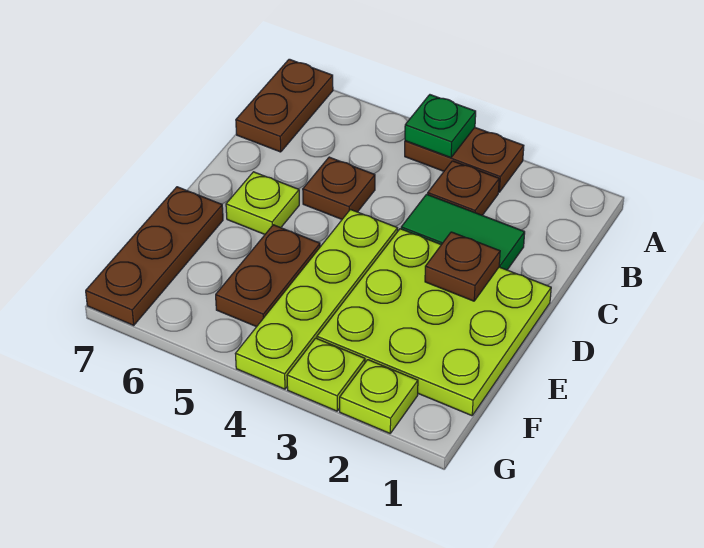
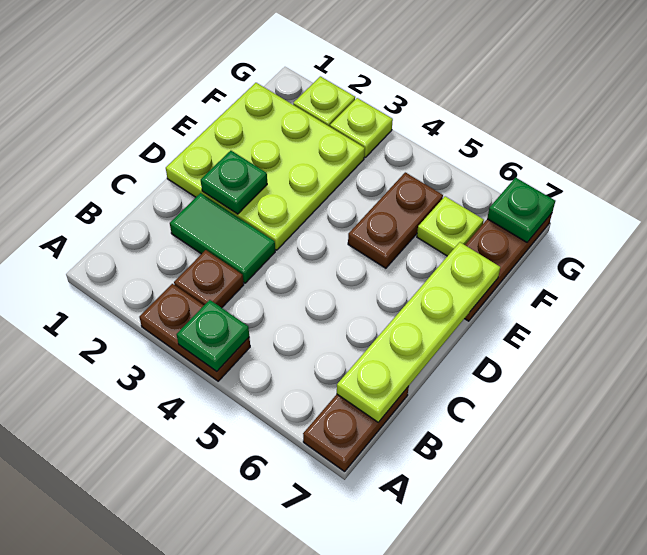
brown plate C5 level 1 -> none
brown plate D2 level 2 -> green plate D2 level 2
lime plate D4:G4 level 1 -> lime plate B7:E7 level 2
lime plate D6 level 1 -> lime plate F6 level 1
none -> green plate G7 level 2

